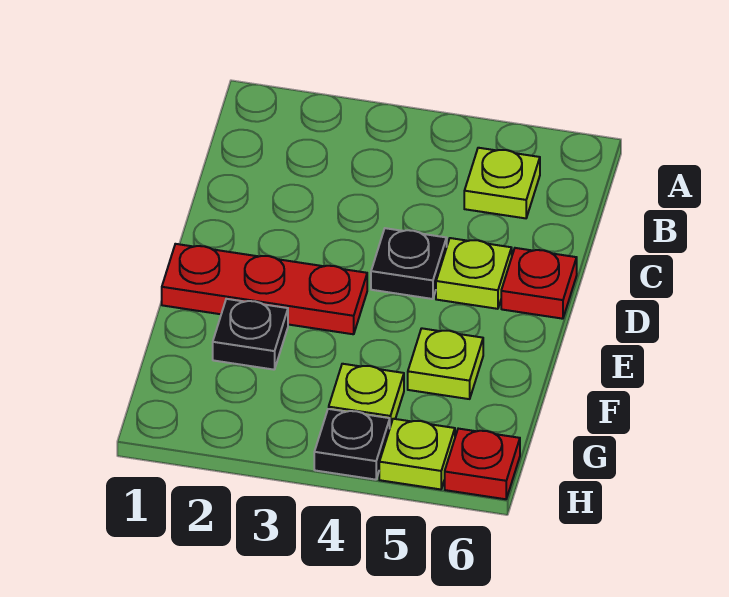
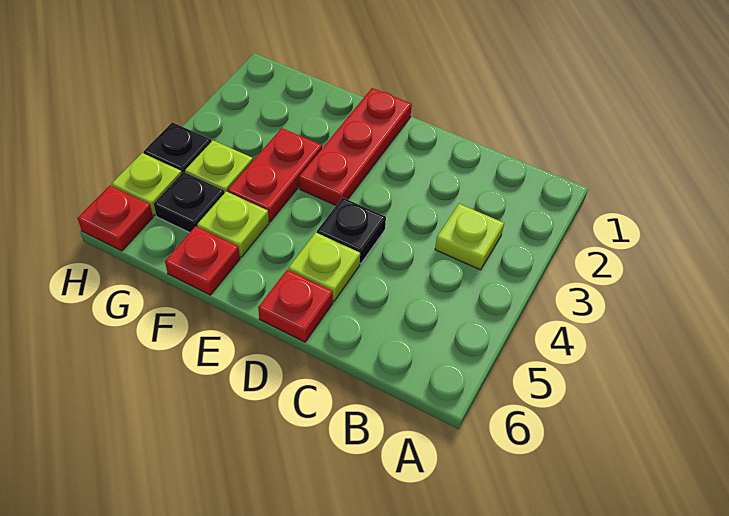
lime plate B5 level 1 -> lime plate B3 level 1
black plate F2 level 1 -> black plate G5 level 1
none -> red plate F3:F4 level 1
none -> red plate F6 level 1

